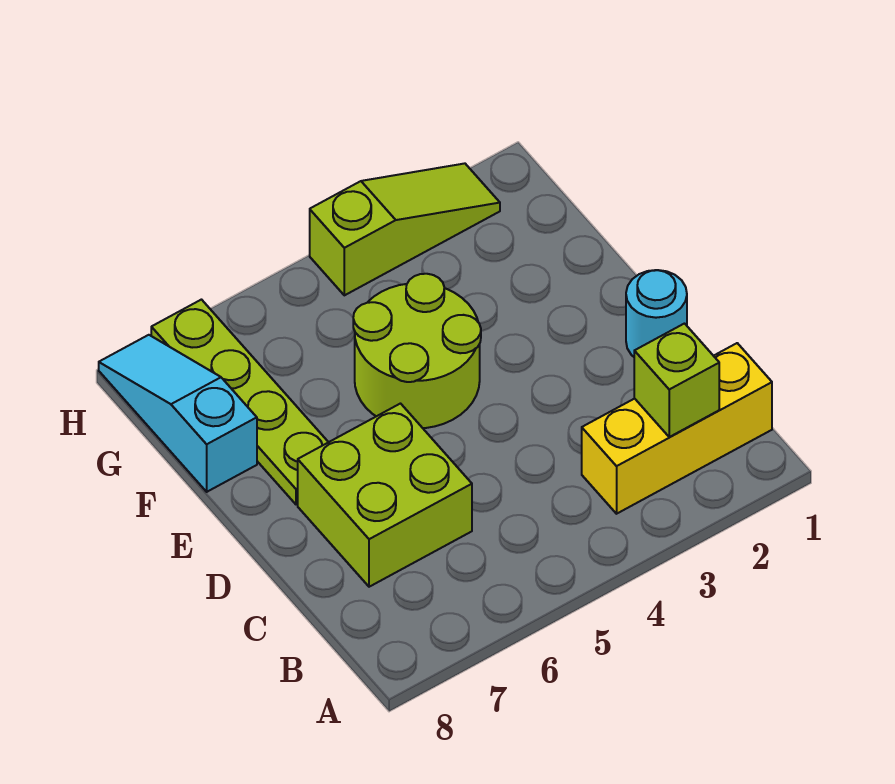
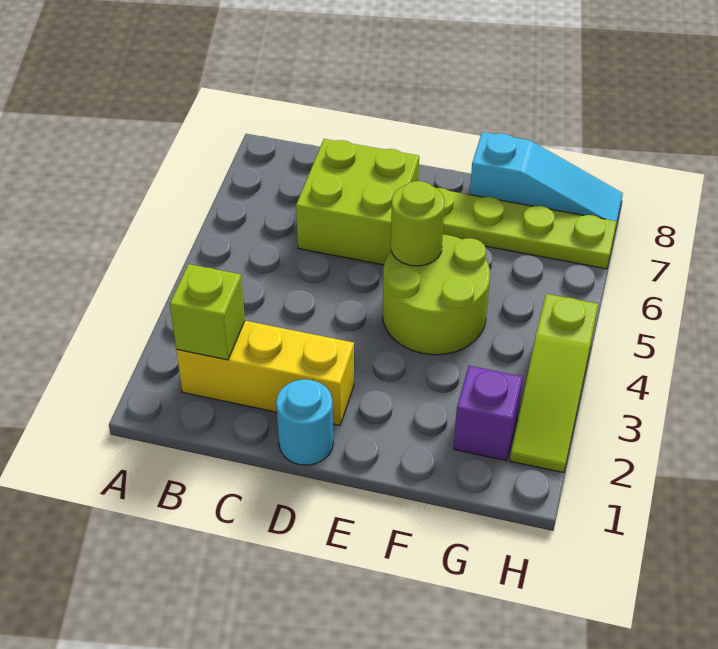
yellow brick B1:B3 level 1 -> yellow brick B2:D2 level 1
none -> lime round brick E5 level 2
none -> purple brick G2 level 1

